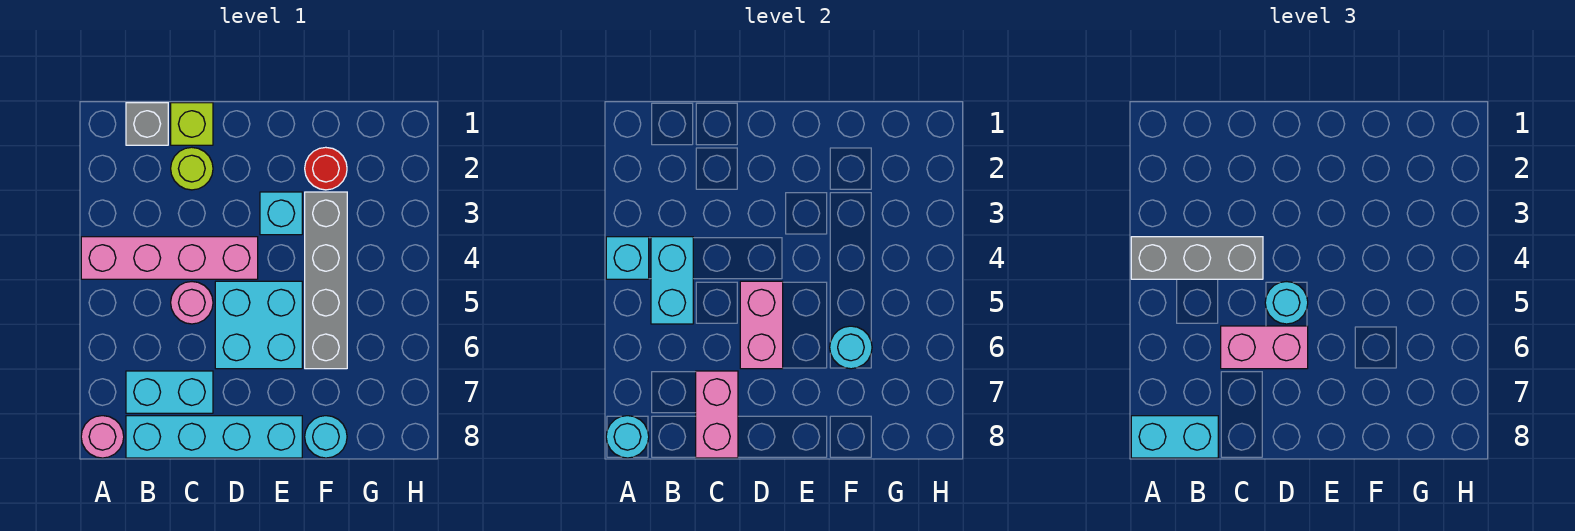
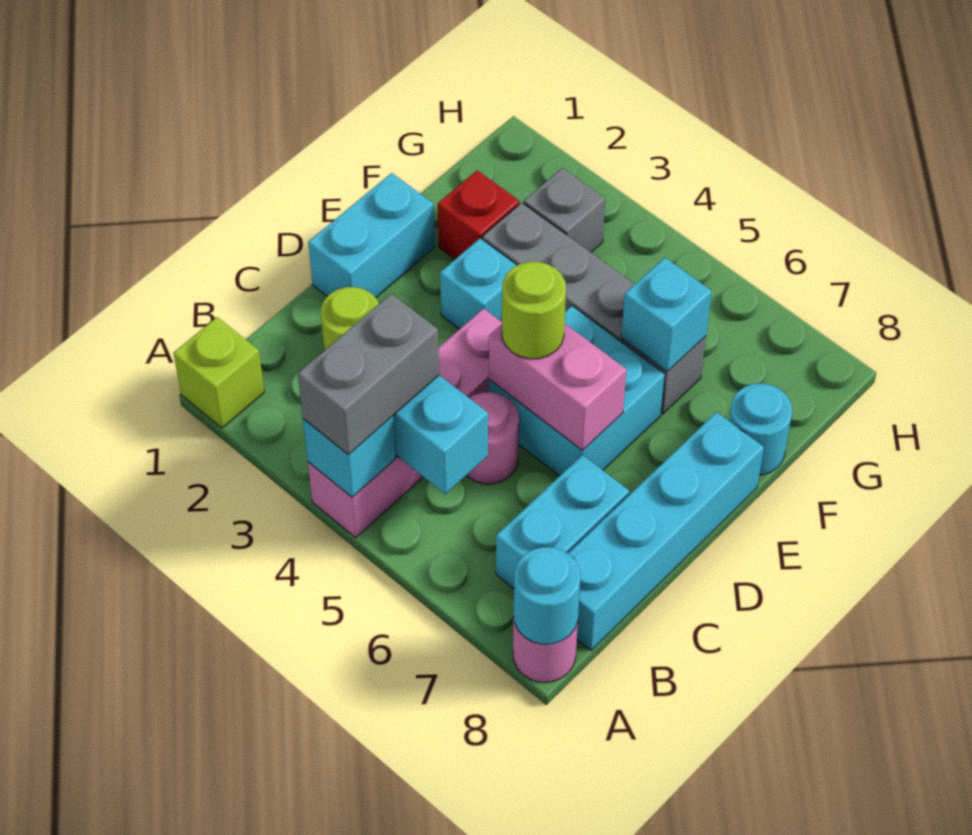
grey brick A4:C4 level 3 -> grey brick A4:B4 level 3
cyan brick A8:B8 level 3 -> cyan brick D1:E1 level 1
grey brick B1 level 1 -> grey brick G3 level 1
lime brick C1 level 1 -> lime brick A1 level 1
pink brick C6:D6 level 3 -> none
pink brick C7:C8 level 2 -> none
cyan round brick D5 level 3 -> lime round brick D5 level 3
red round brick F2 level 1 -> red brick F2 level 1
cyan round brick F6 level 2 -> cyan brick F6 level 2

